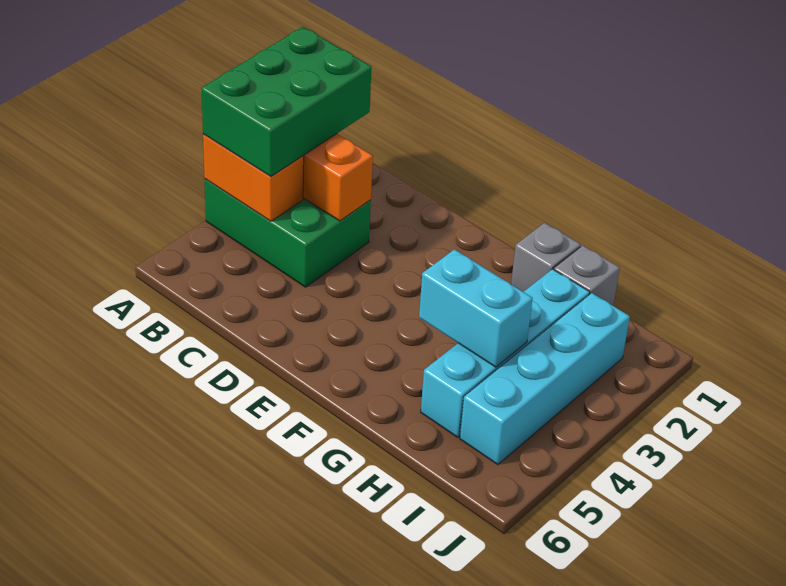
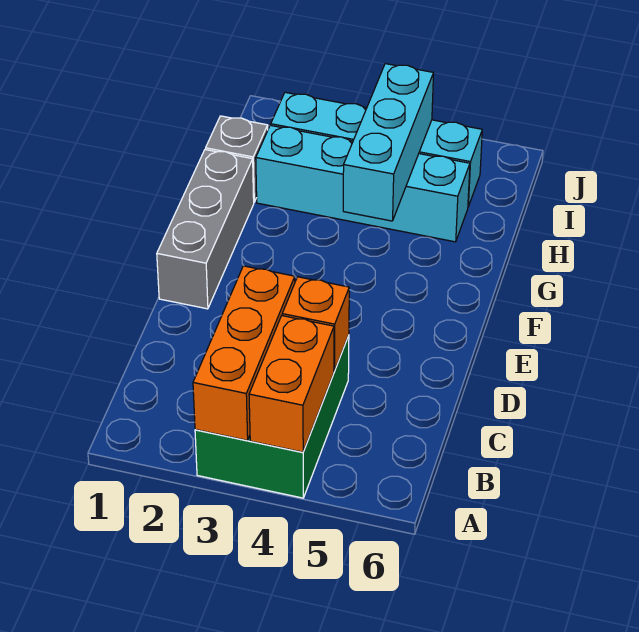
green brick A2:B4 level 3 -> none
none -> orange brick C4 level 2
grey brick G1 level 1 -> grey brick E1:G1 level 1
cyan brick G4:H4 level 2 -> cyan brick G4:I4 level 2

